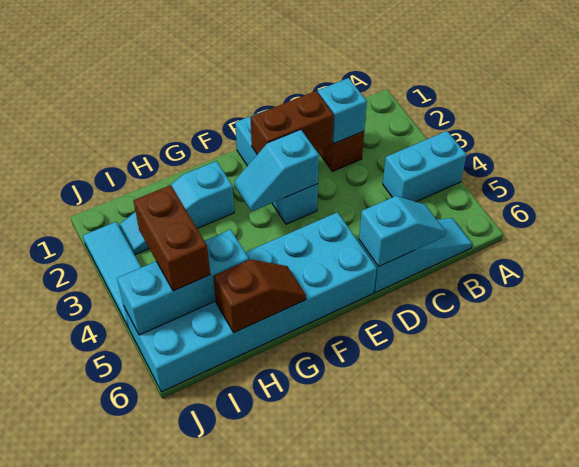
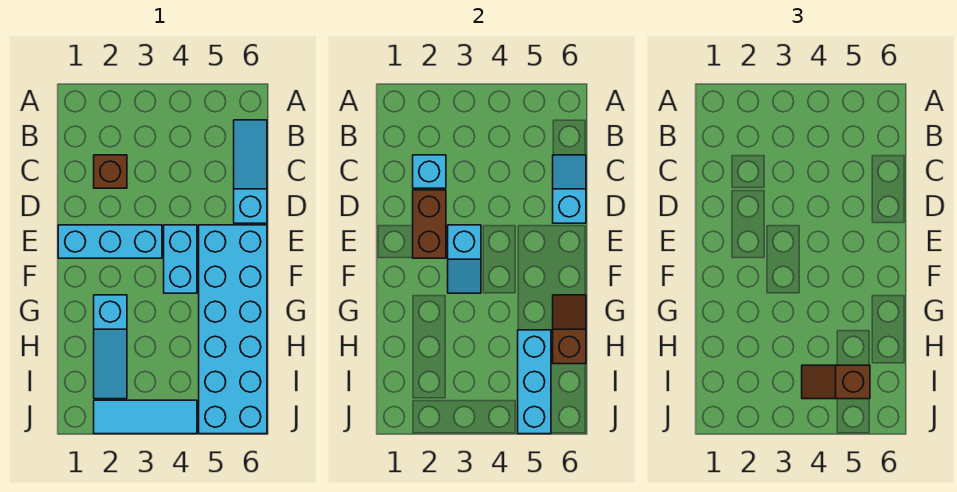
cyan brick A4:B4 level 1 -> cyan brick E4:F4 level 1
brown brick I4:I5 level 3 -> brown slope I4:I5 level 3 top 5

